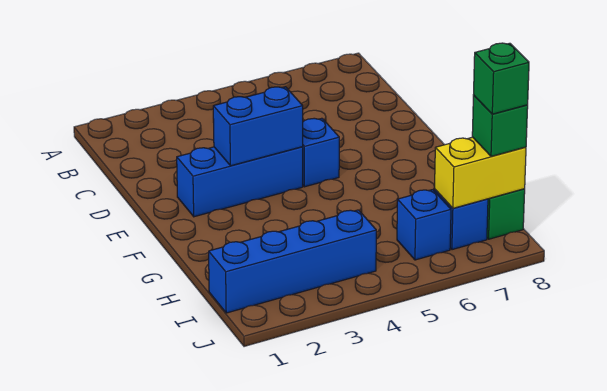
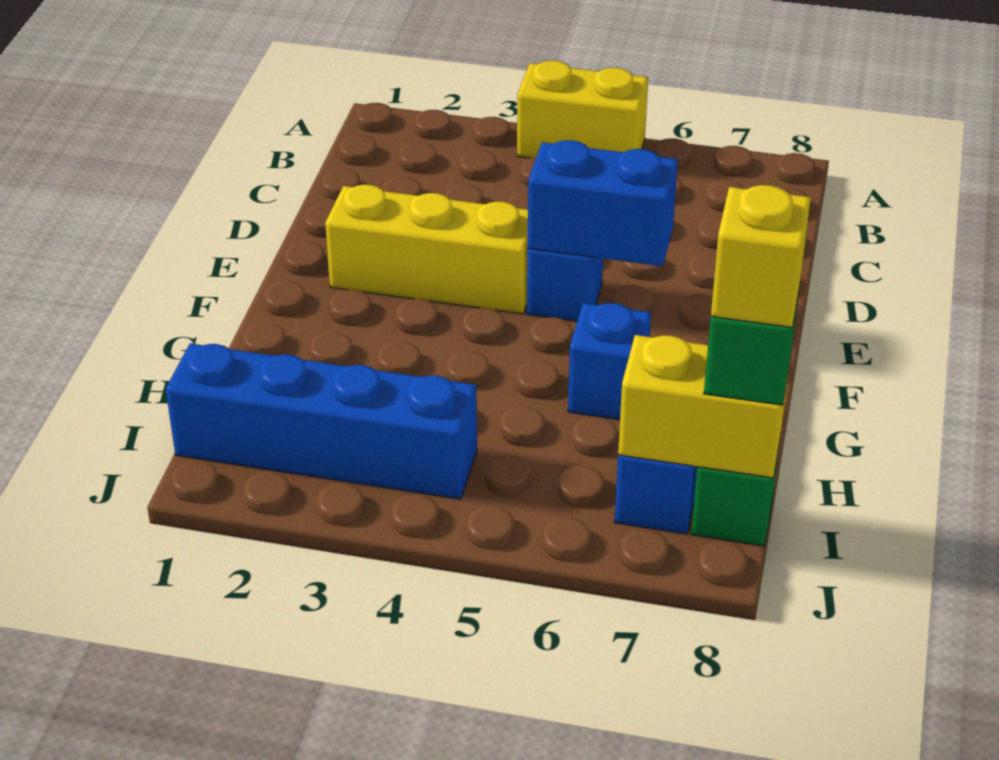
none -> yellow brick A4:A5 level 1
blue brick E2:E4 level 1 -> yellow brick E2:E4 level 1
blue brick E3:E4 level 2 -> blue brick E5:E6 level 2
blue brick I6 level 1 -> blue brick G6 level 1
green brick I8 level 4 -> yellow brick I8 level 4

